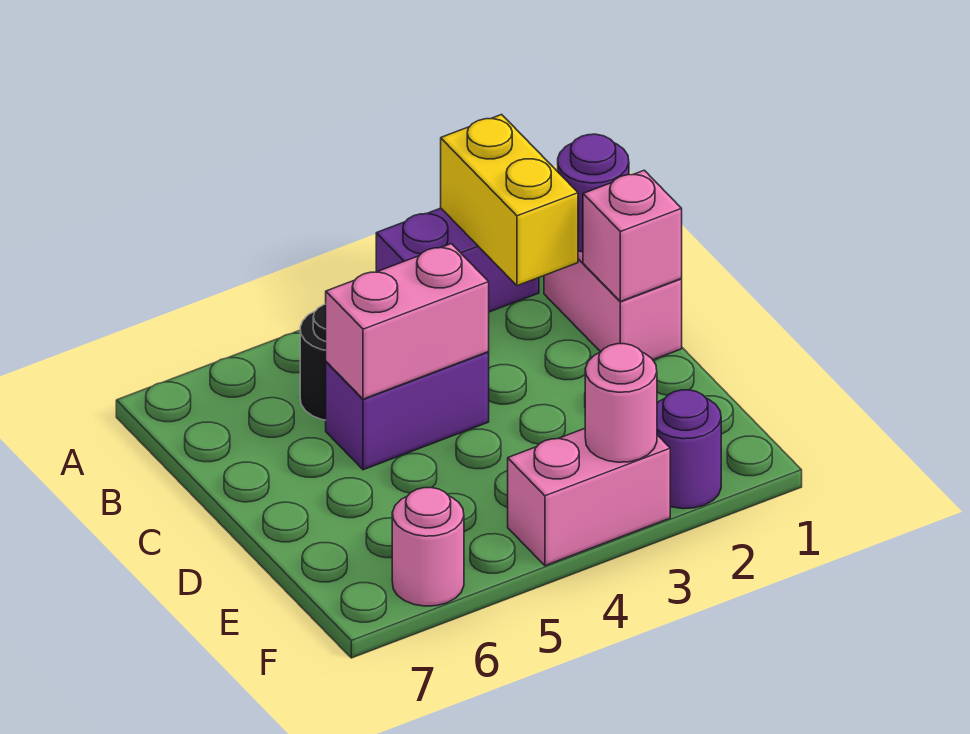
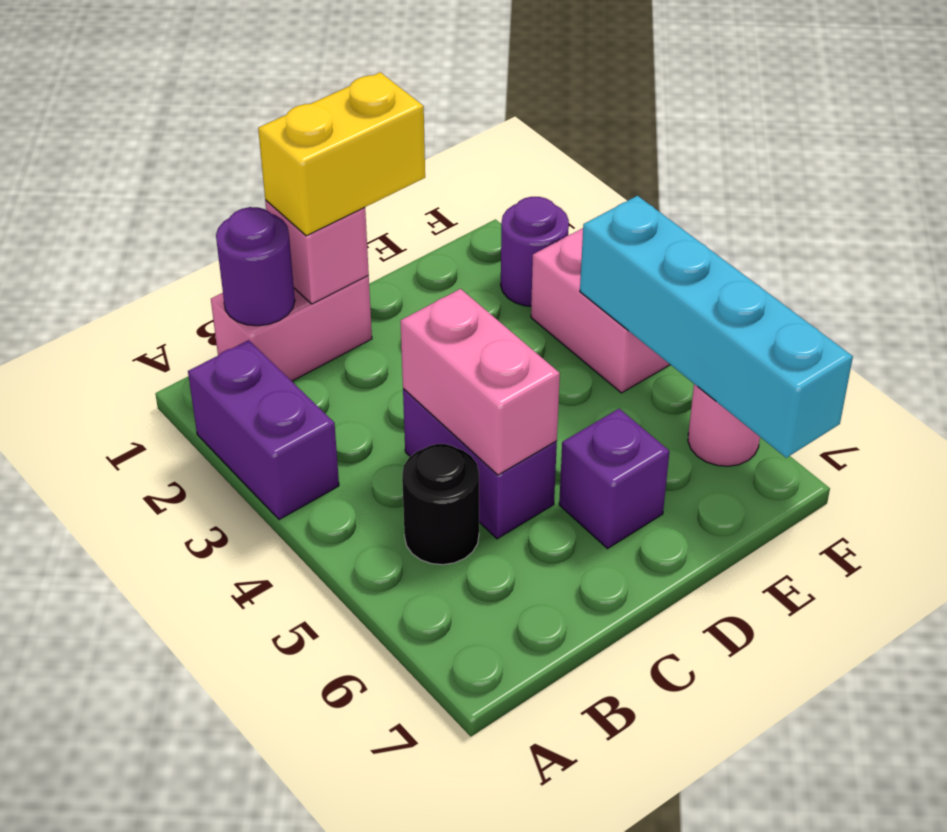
yellow brick A2:B2 level 2 -> yellow brick C1:D1 level 3
none -> purple brick D6 level 1
pink round brick F3 level 2 -> none
none -> cyan brick F4:F7 level 2

